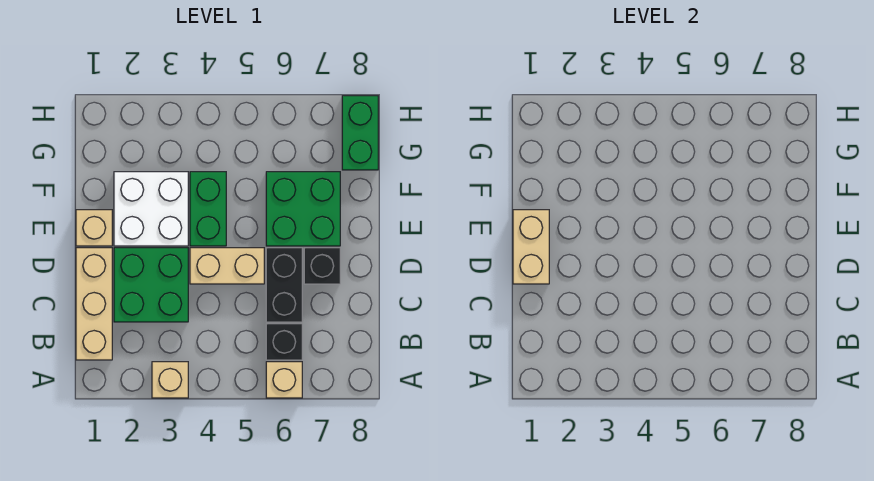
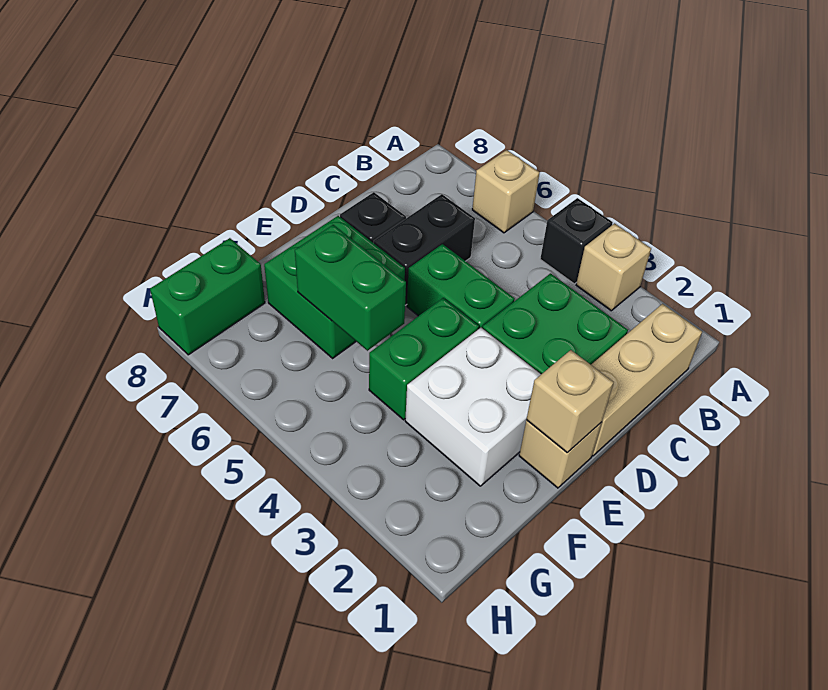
black brick B6 level 1 -> black brick A4 level 1
tan brick D1:E1 level 2 -> tan brick E1 level 2
tan brick D4:D5 level 1 -> green brick D4:D5 level 1
none -> green brick F5:F6 level 2

